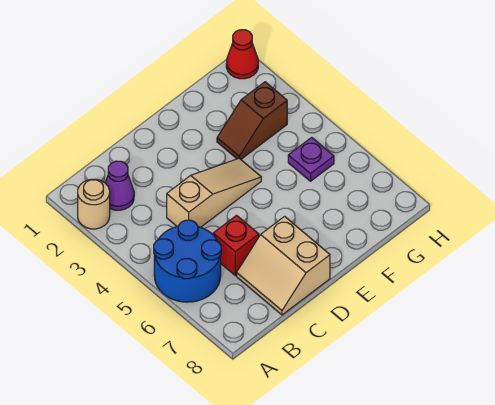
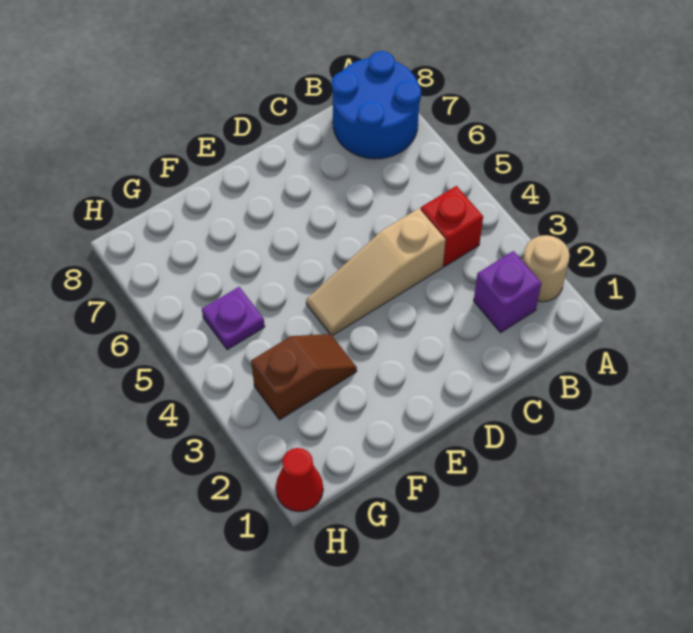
blue round brick A5:B6 level 1 -> blue round brick A7:B8 level 1
purple cone B2 level 1 -> purple brick B2 level 1
red brick C6 level 1 -> red brick B4 level 1
tan slope C7:D8 level 1 top D -> none

